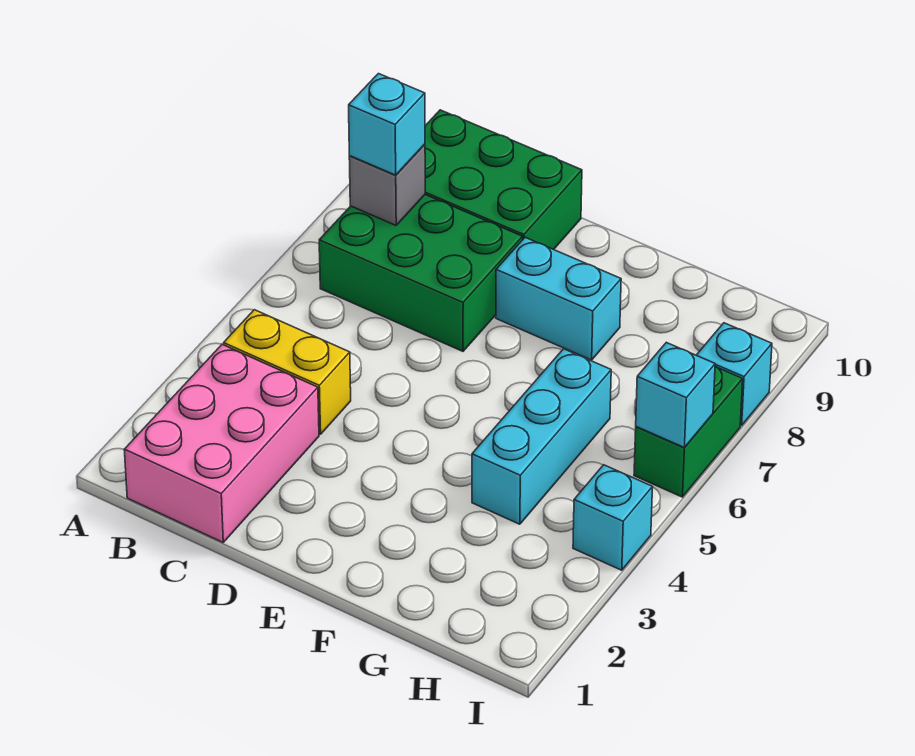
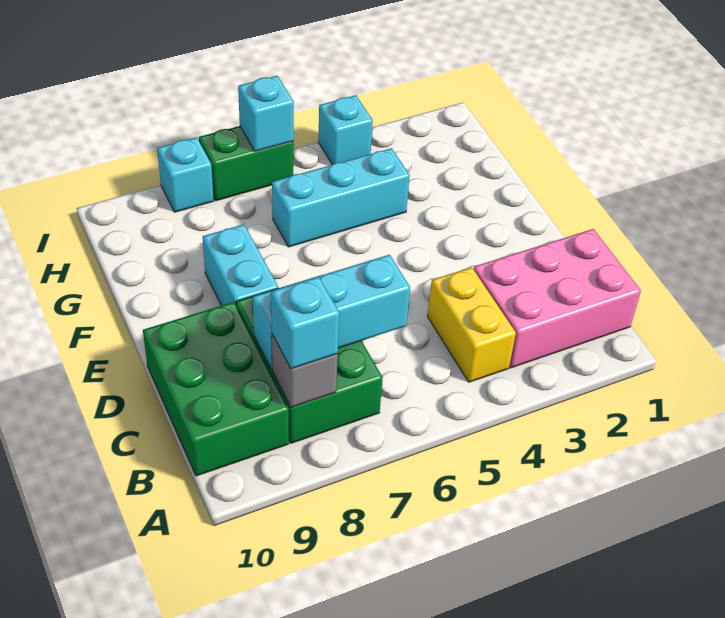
none -> cyan brick C6:C8 level 2

